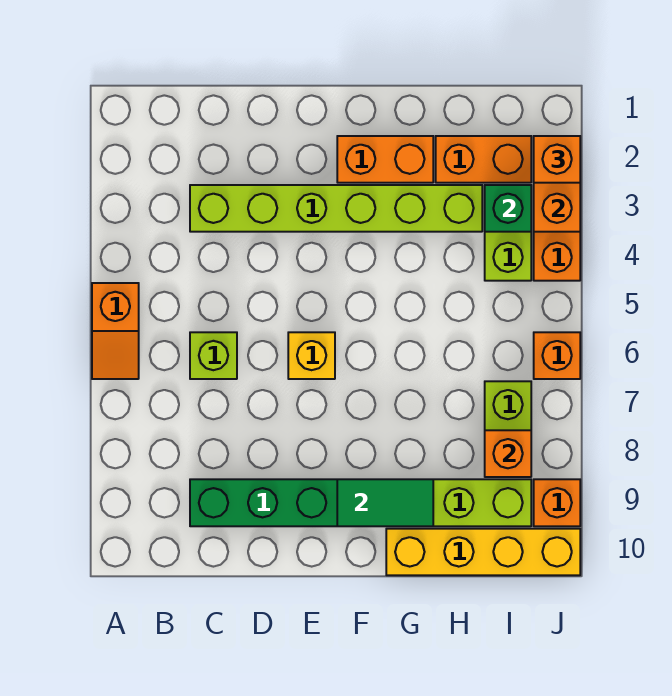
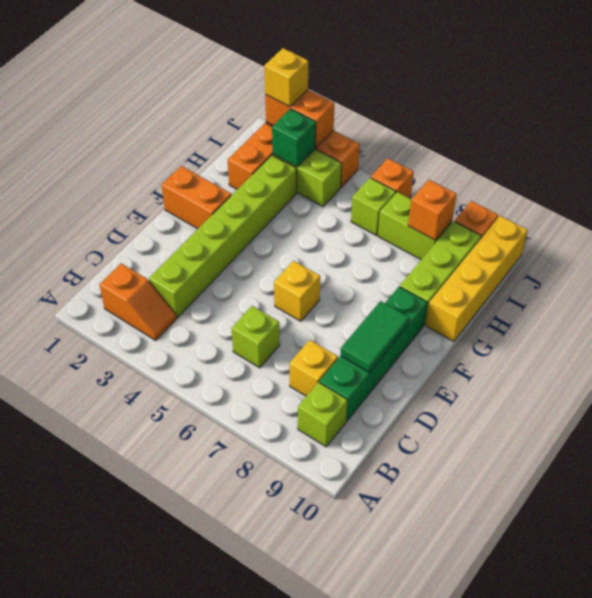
orange slope A5:A6 level 1 top 5 -> orange slope B2:B3 level 1 top 2
none -> lime brick B9 level 1
none -> yellow brick C8 level 1
orange brick F2:G2 level 1 -> orange brick F1:F2 level 1
green tile F9:G9 level 2 -> green tile D9:E9 level 2
none -> lime brick I6 level 1
orange brick J2 level 3 -> yellow brick J2 level 3

